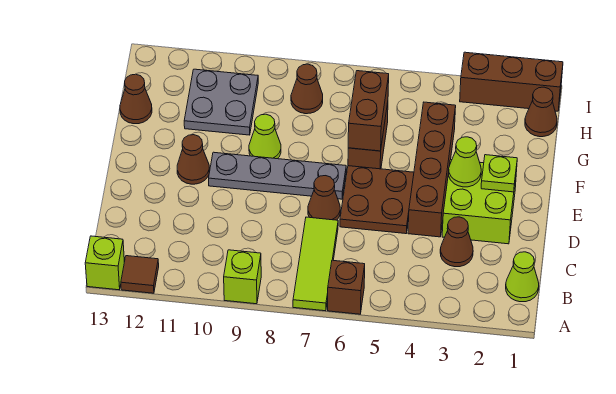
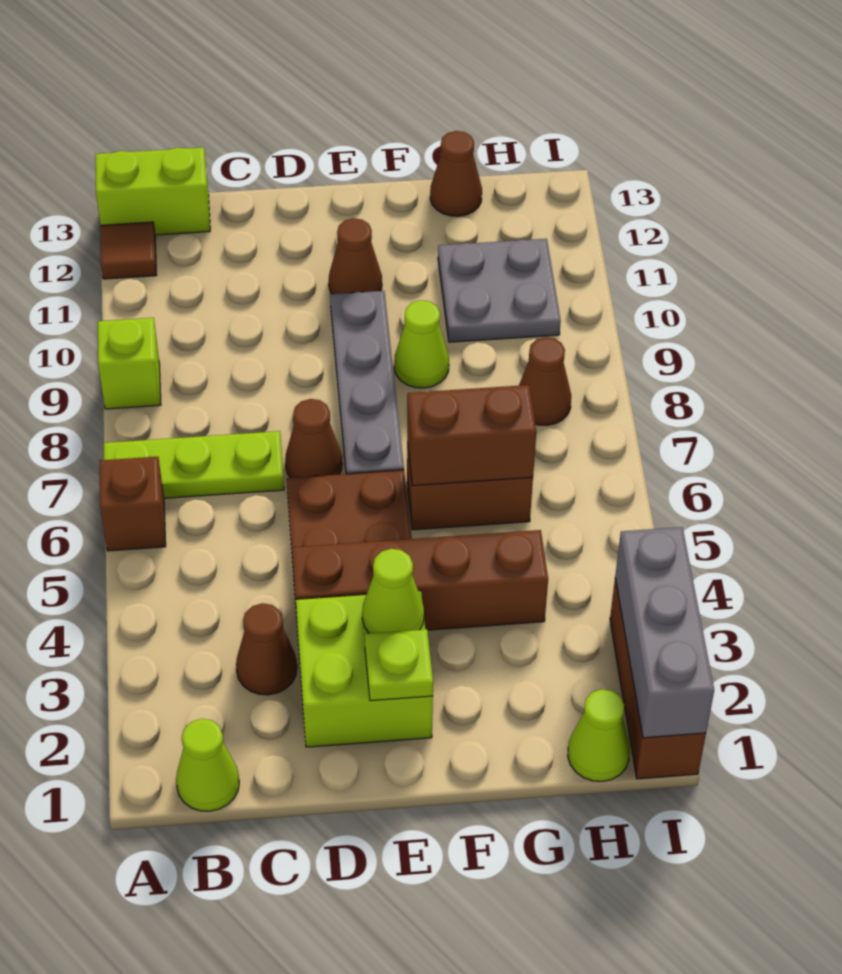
lime tile A7:C7 level 1 -> lime plate A7:C7 level 1
lime brick A13 level 1 -> lime brick A13:B13 level 1
brown cone H1 level 1 -> lime cone H1 level 1
none -> grey brick I1:I3 level 2

